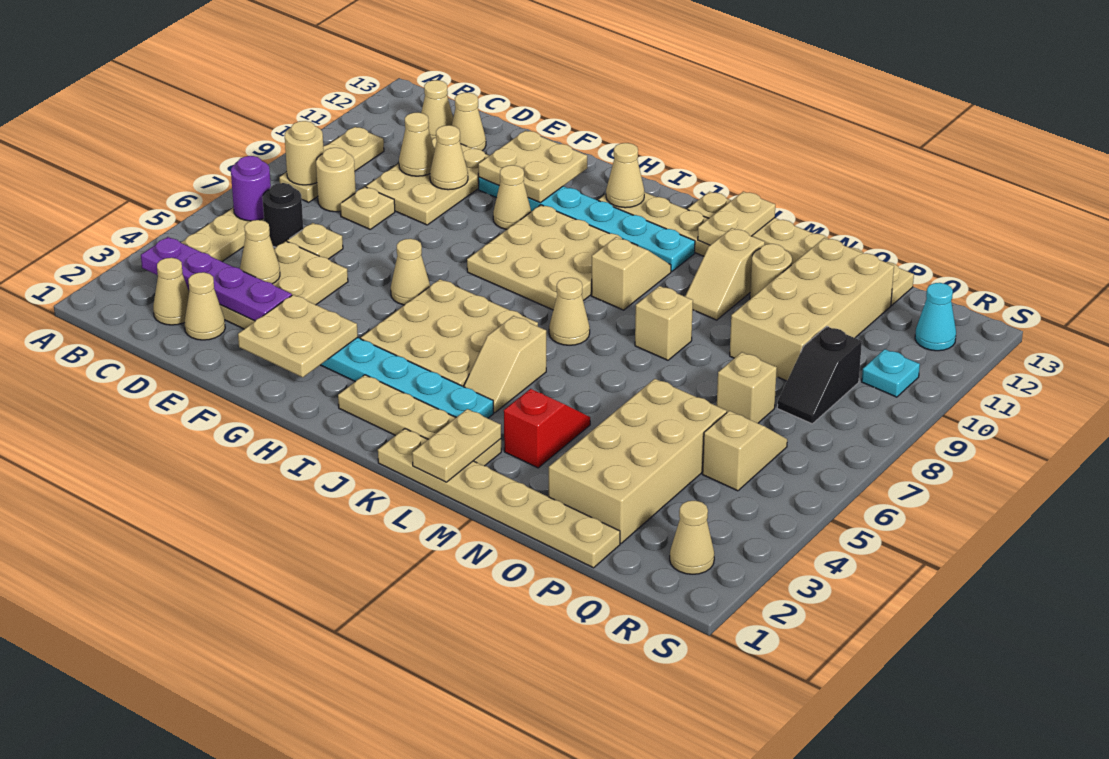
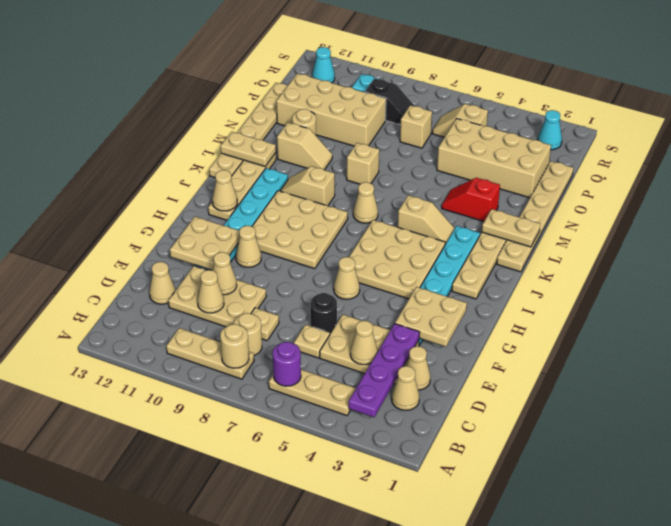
black round brick C6 level 1 -> black round brick E6 level 1
tan cone C12 level 1 -> none
tan cone R2 level 1 -> cyan cone R2 level 1

